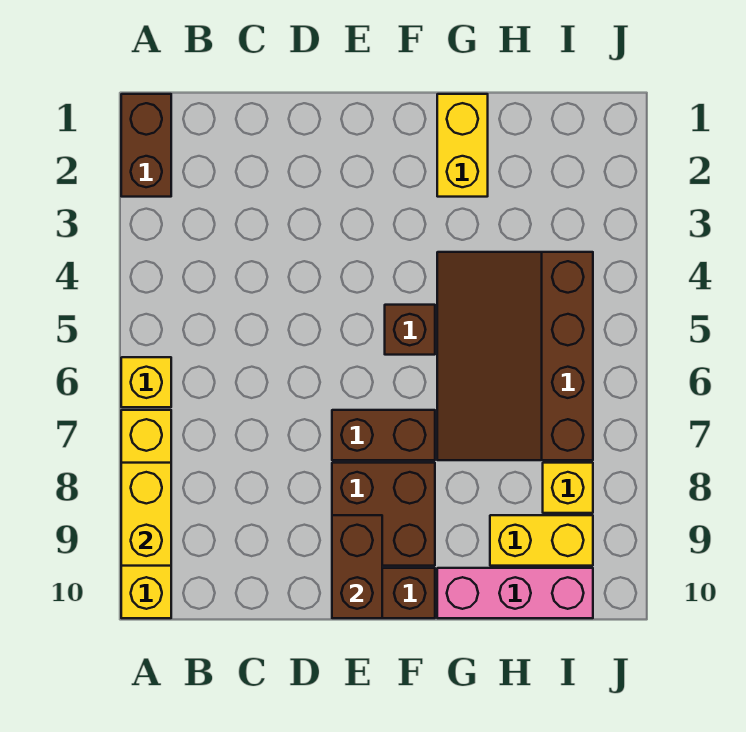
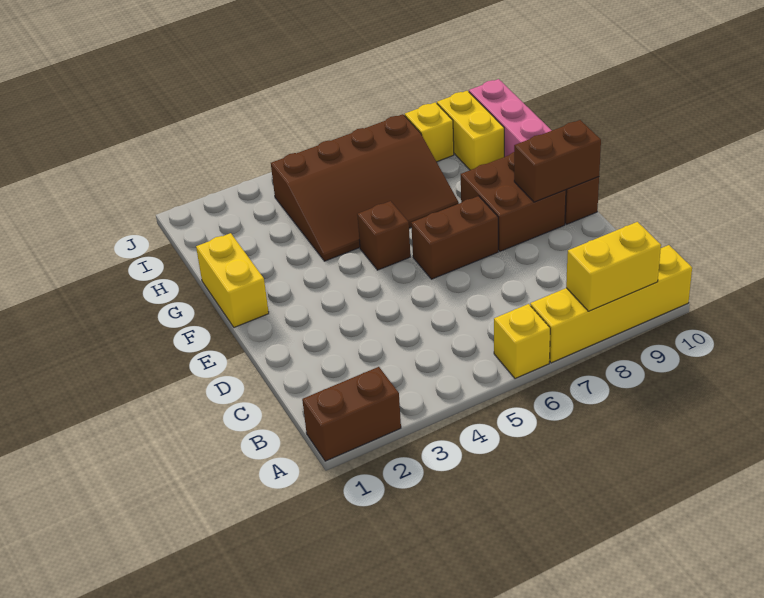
brown brick E7:F7 level 1 -> brown brick E6:E7 level 1
yellow brick G1:G2 level 1 -> yellow brick F1:G1 level 1

